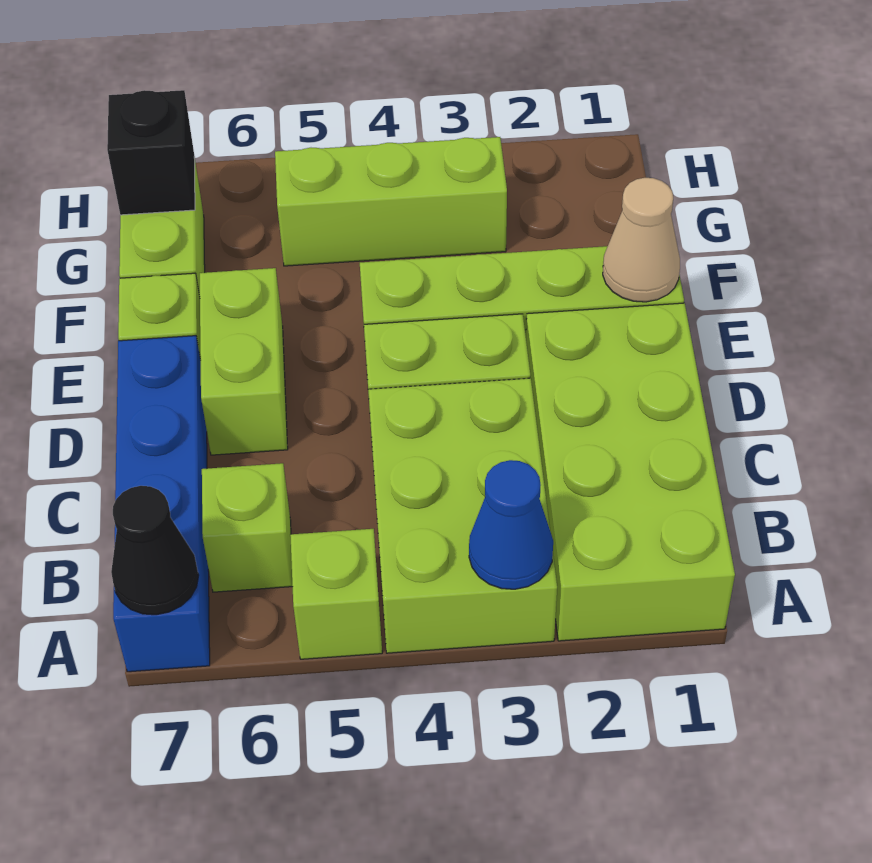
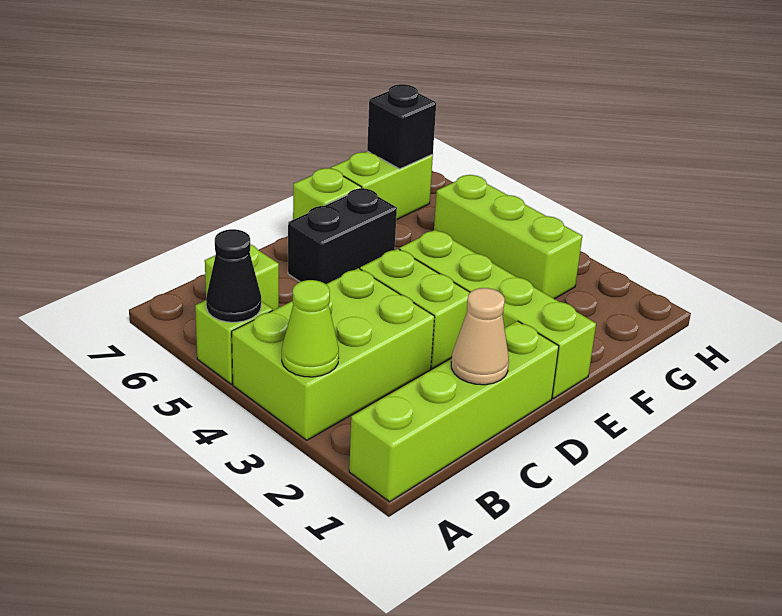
lime brick A1:D2 level 1 -> lime brick A1:D1 level 1
blue cone A3 level 2 -> lime cone A3 level 2
blue brick A7:D7 level 1 -> none
black cone A7 level 2 -> black cone A5 level 2
lime brick D6:E6 level 1 -> black brick D6:E6 level 1
tan cone E1 level 2 -> tan cone C1 level 2

